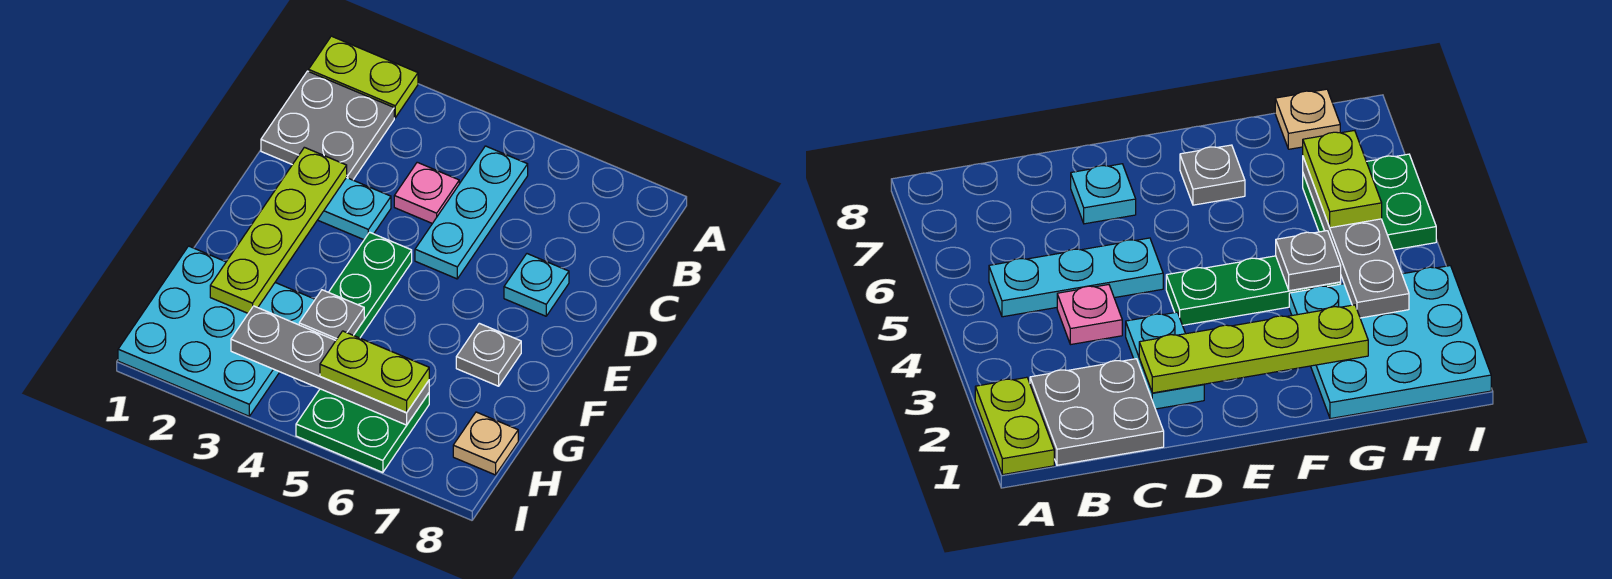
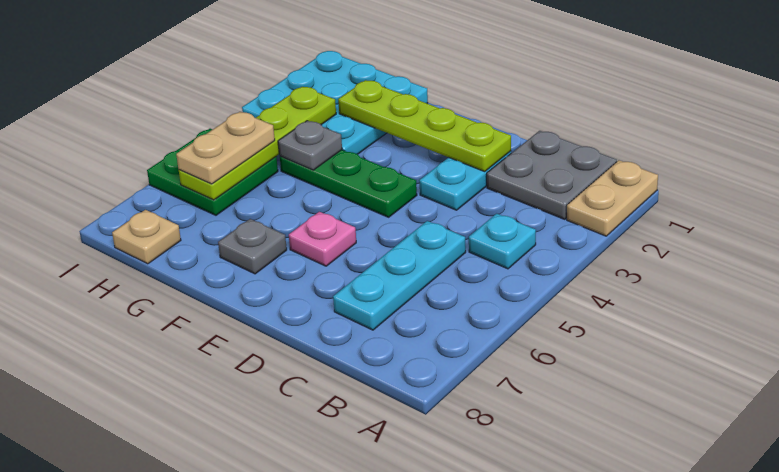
lime plate A1:A2 level 1 -> tan plate A1:A2 level 1
cyan plate B5:D5 level 1 -> cyan plate C5:C7 level 1
pink plate C4 level 1 -> pink plate E6 level 1
cyan plate D7 level 1 -> cyan plate B4 level 1
grey plate H3:H6 level 2 -> lime plate H3:H6 level 2
lime plate H5:H6 level 3 -> tan plate H5:H6 level 3

